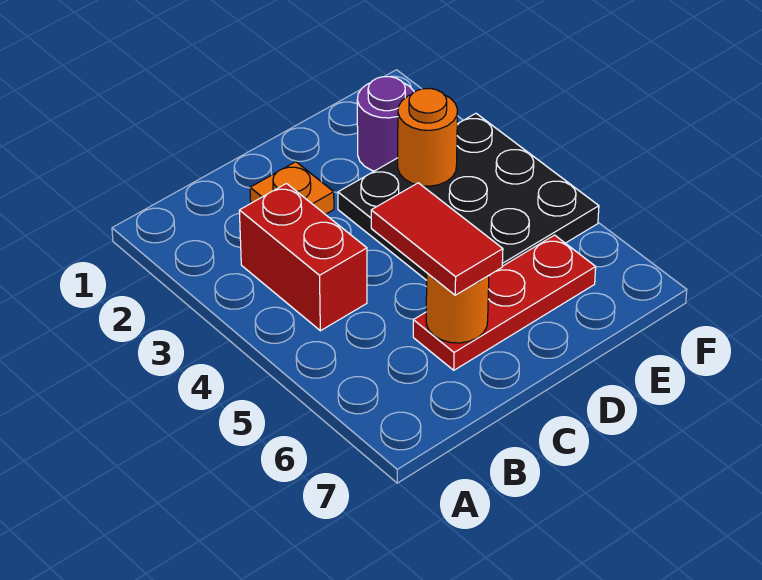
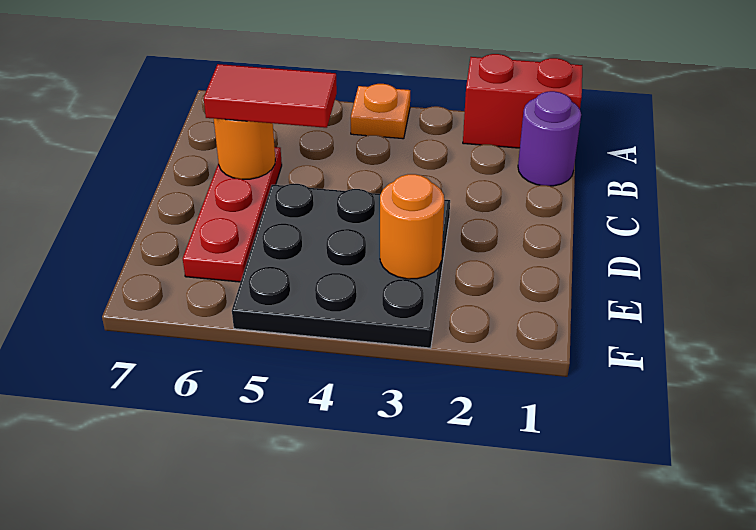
red brick B3:B4 level 1 -> red brick A1:A2 level 1
orange plate C2 level 1 -> orange plate A4 level 1
purple round brick E2 level 1 -> purple round brick B1 level 1

